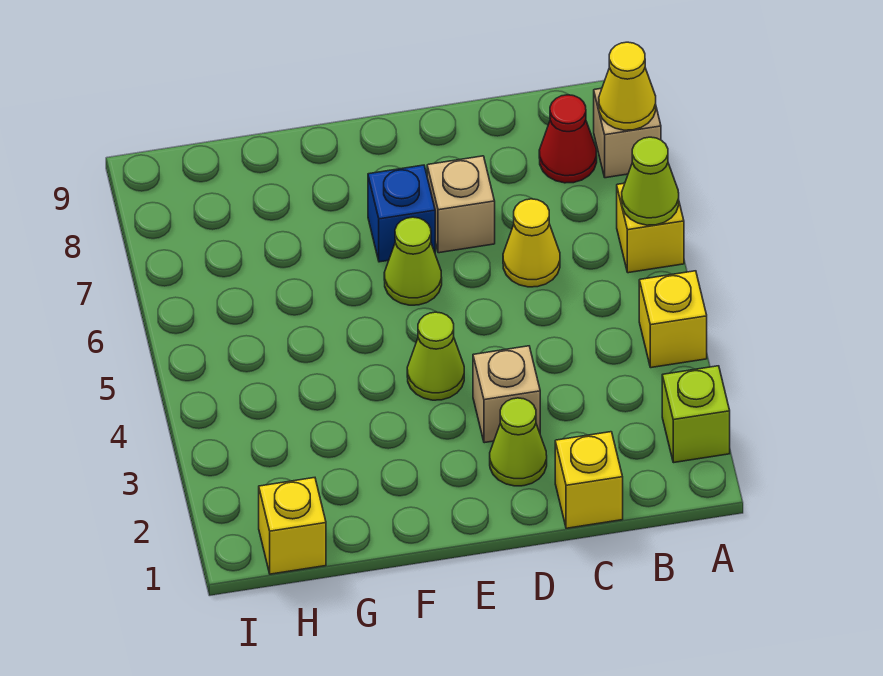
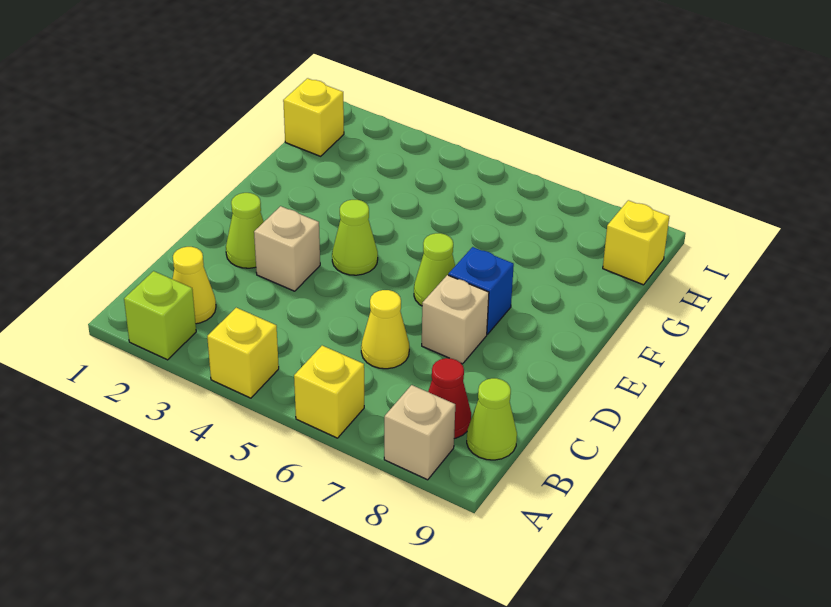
lime cone A6 level 2 -> lime cone B9 level 1
yellow cone A8 level 2 -> yellow cone B2 level 1
yellow brick C1 level 1 -> yellow brick H9 level 1

